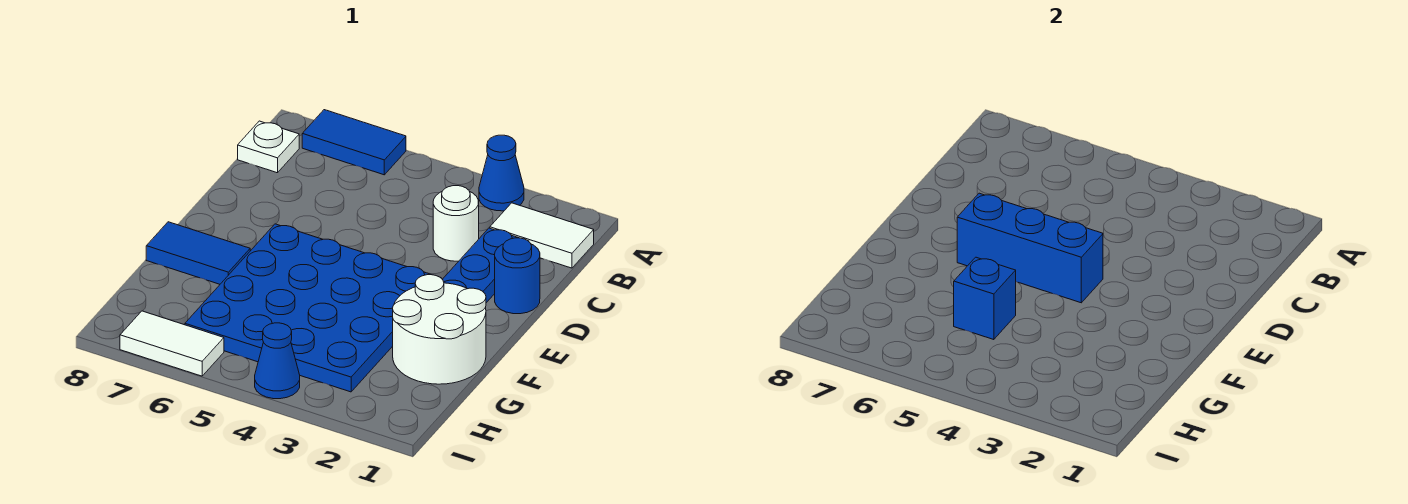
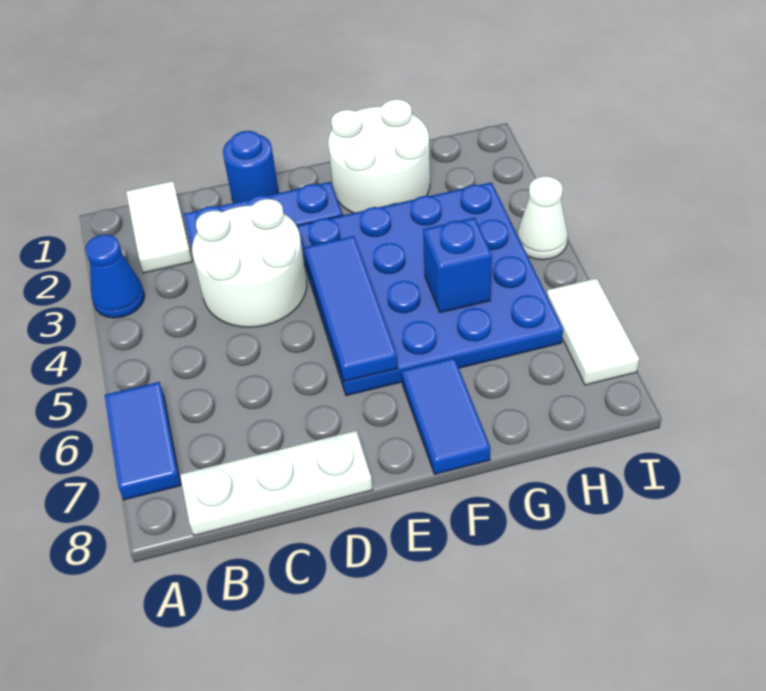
white plate B8 level 1 -> white plate B8:D8 level 1
white round brick C3 level 1 -> white round brick C3:D4 level 1
blue brick E4:E6 level 2 -> blue tile E4:E6 level 2
blue cone I4 level 1 -> white cone I4 level 1

